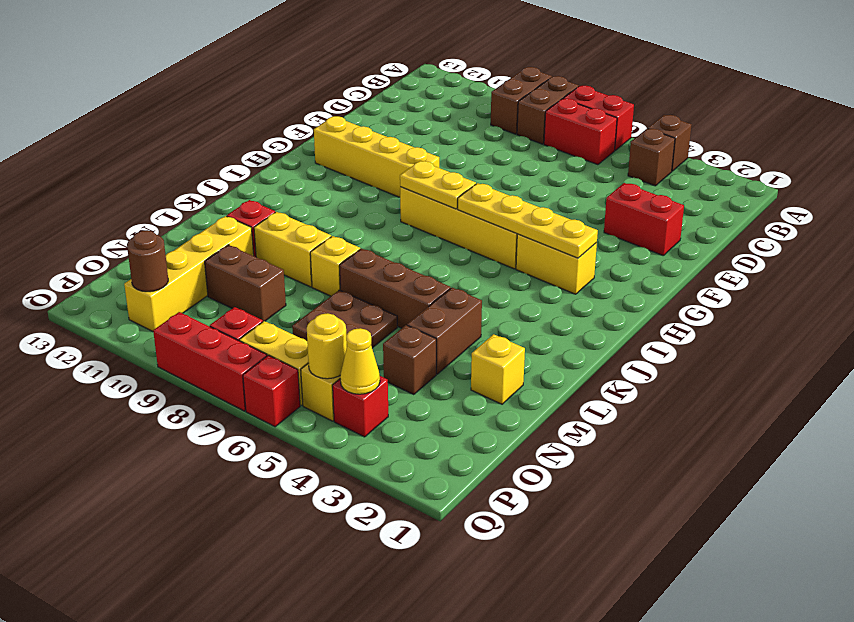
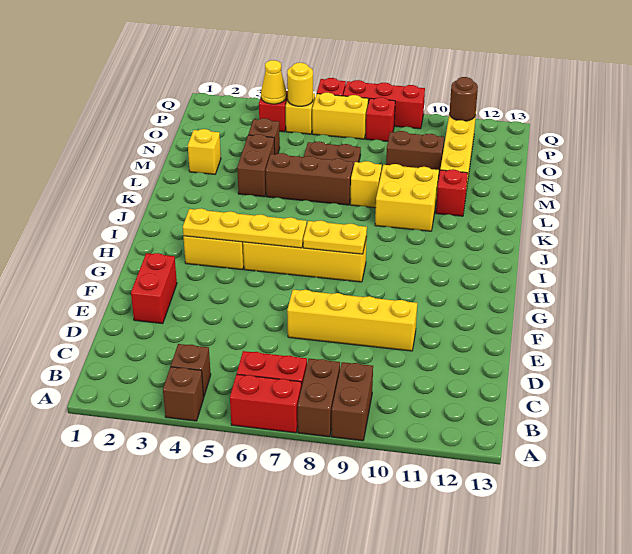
red brick E2:E3 level 1 -> red brick E2:F2 level 1
yellow brick G9:G12 level 1 -> yellow brick E7:E10 level 1
yellow brick L9:L10 level 1 -> yellow brick K9:L10 level 1

